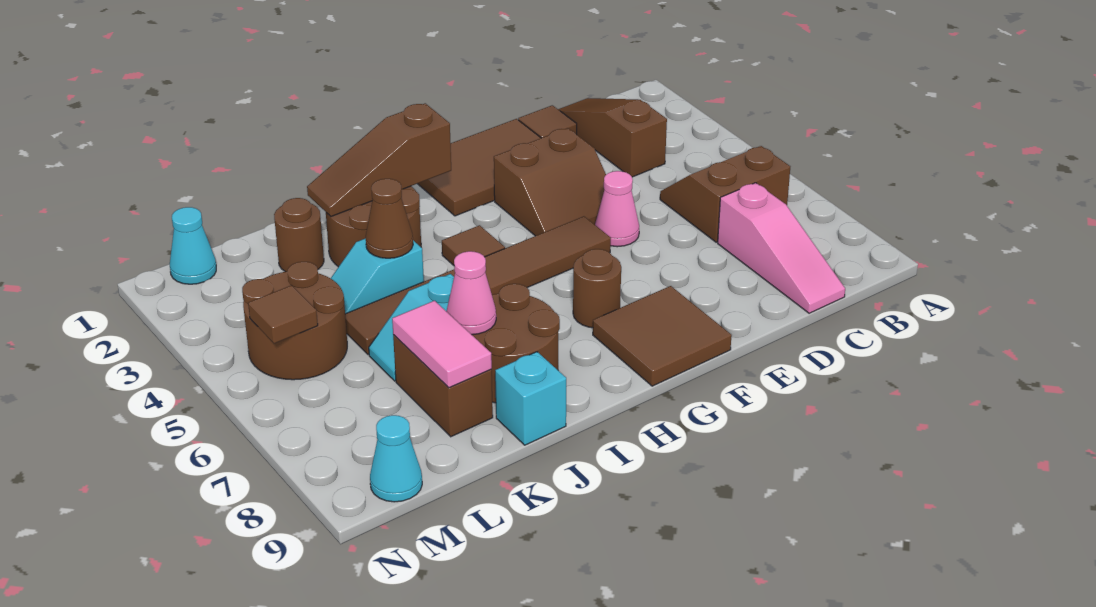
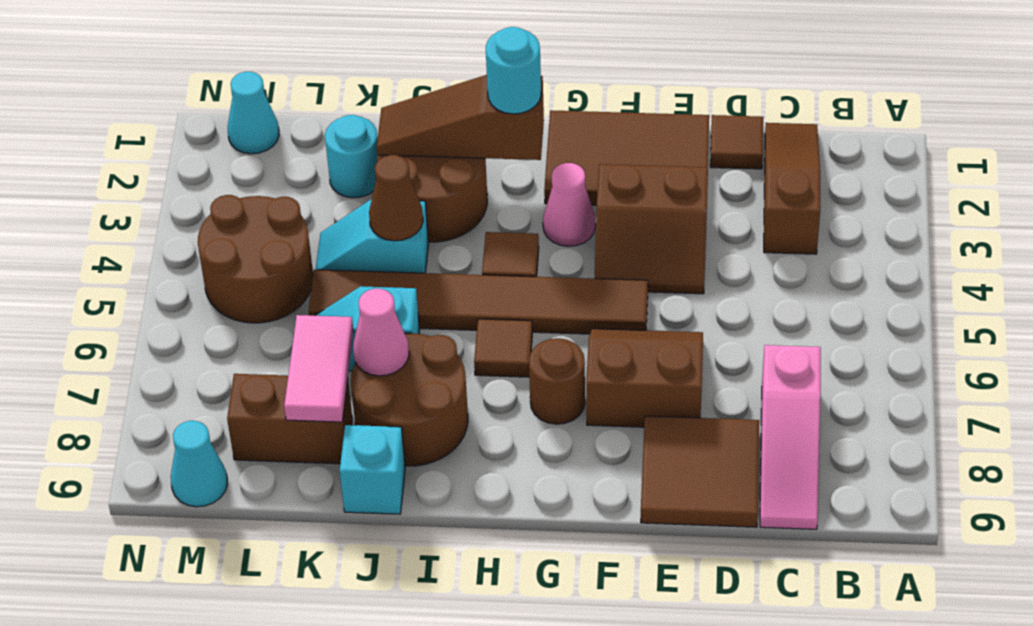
brown slope B5:C6 level 1 top 6 -> brown slope E6:F7 level 1 top 7
pink cone E5 level 1 -> pink cone G3 level 1
brown tile F8:G9 level 1 -> brown tile D8:E9 level 1
none -> cyan round brick H2 level 3
brown round brick K2 level 1 -> cyan round brick K2 level 1
brown brick K7:K8 level 1 -> brown brick K8:L8 level 1
brown tile M5 level 2 -> brown tile H6 level 1

